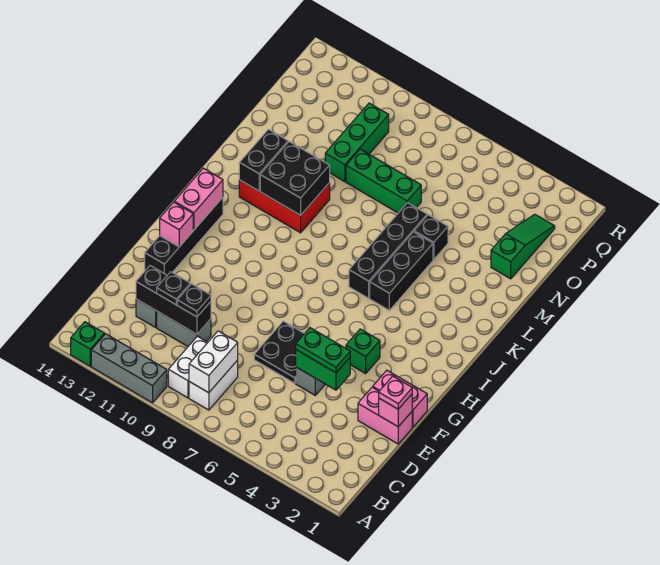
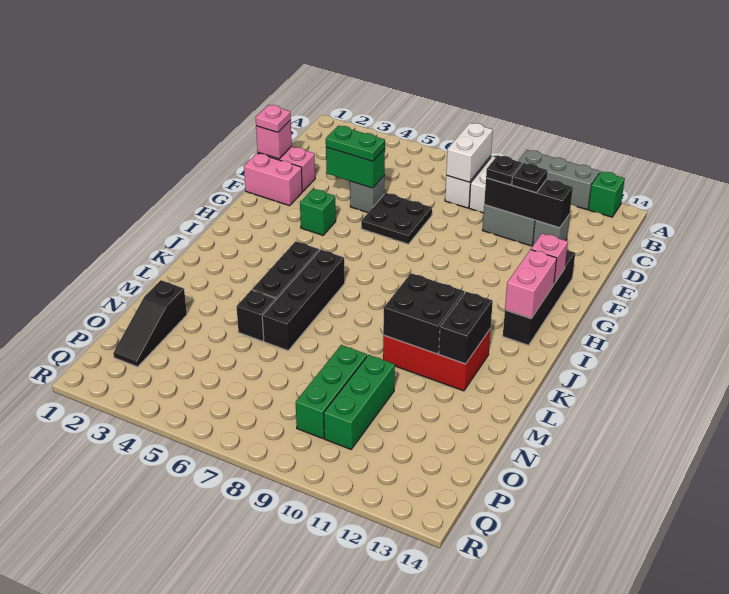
green slope N2:P2 level 1 top N -> black slope N2:P2 level 1 top N
green brick N7:N9 level 1 -> green brick N9:P9 level 1

